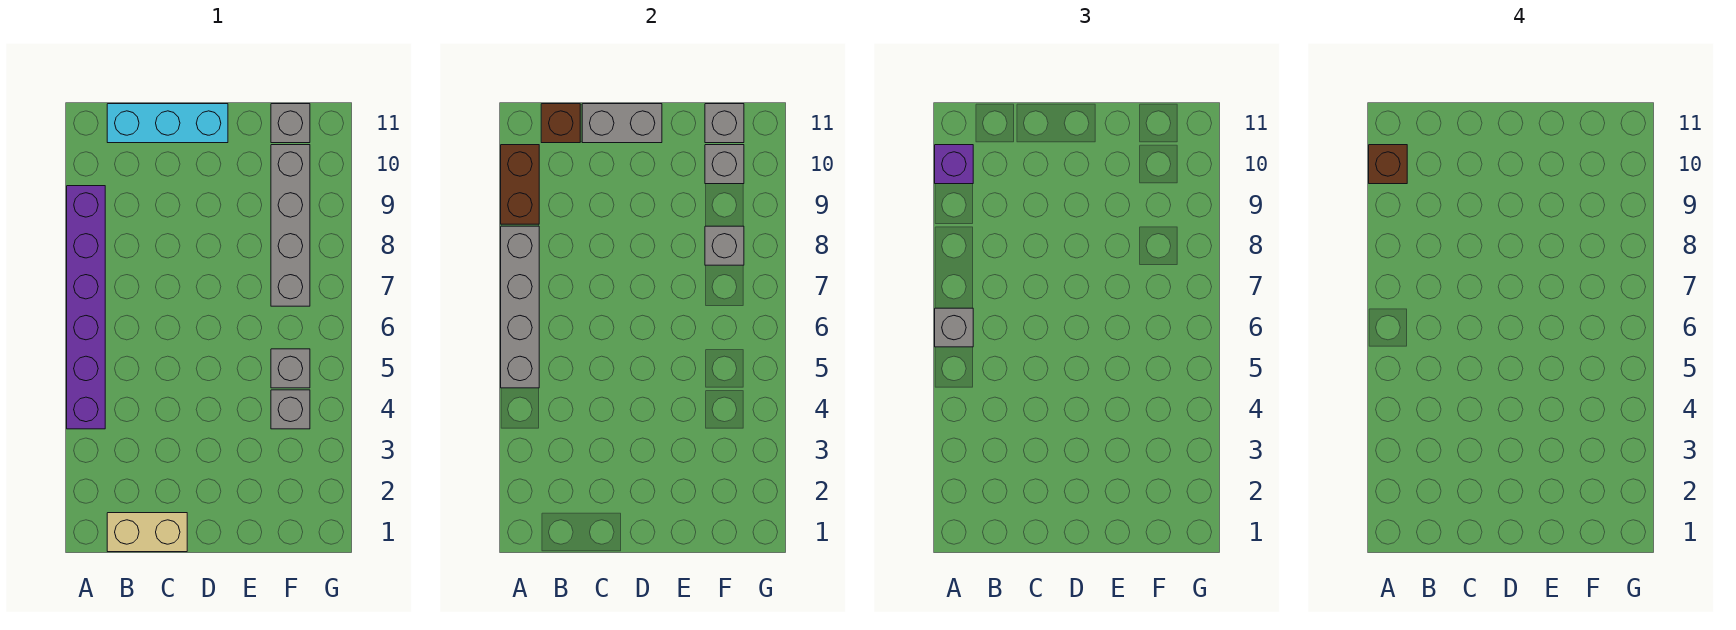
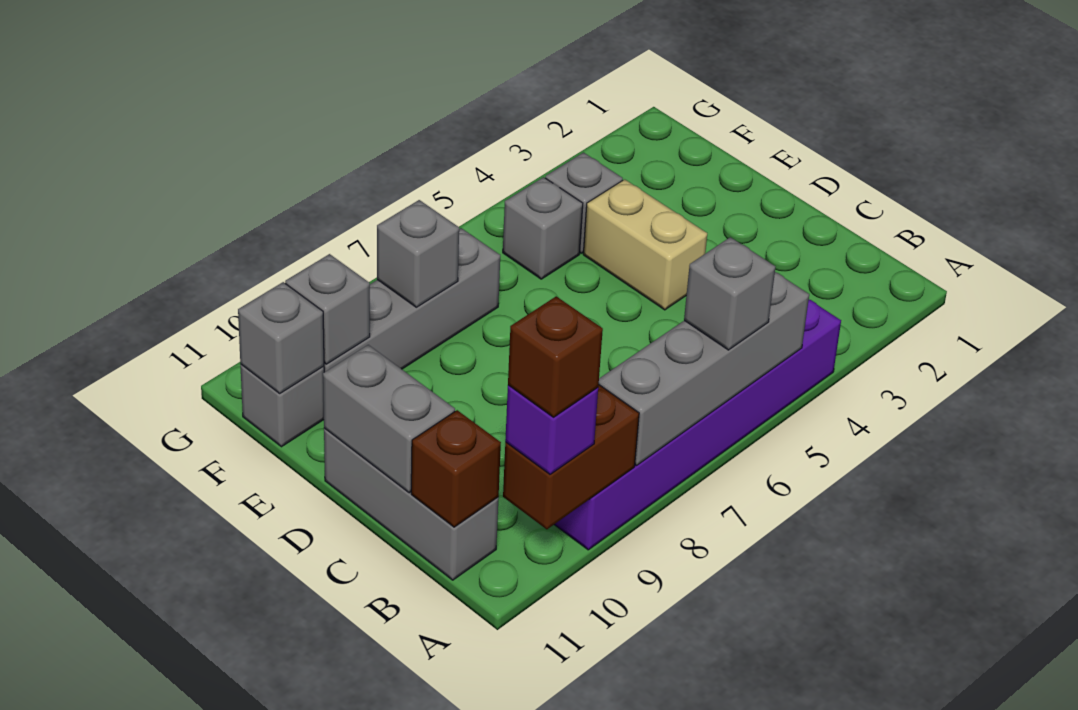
tan brick B1:C1 level 1 -> tan brick D4:E4 level 1
cyan brick B11:D11 level 1 -> grey brick B11:D11 level 1

